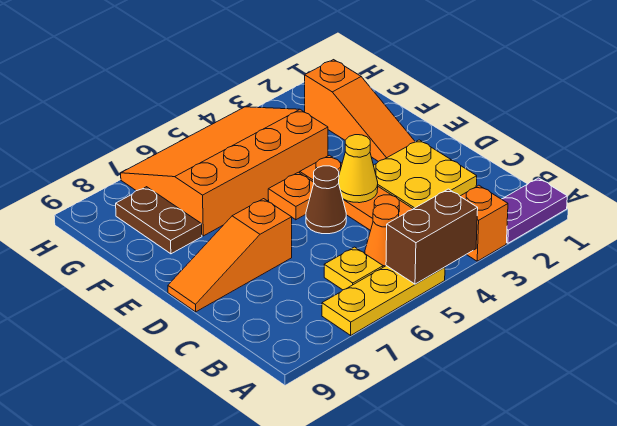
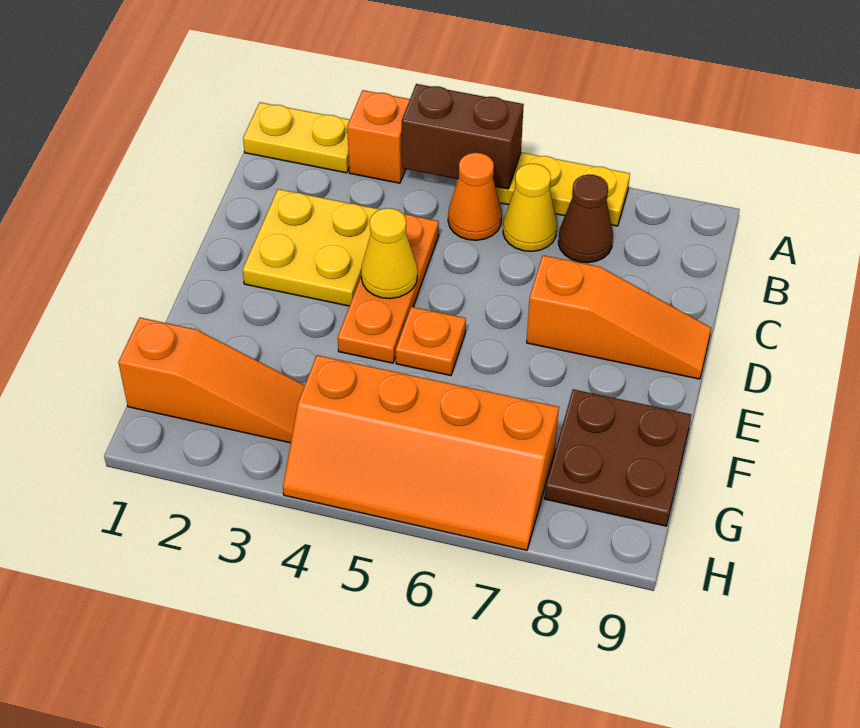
purple plate A1:A2 level 1 -> yellow plate A1:A2 level 1
yellow plate B6 level 1 -> yellow cone B6 level 1
brown cone D5 level 1 -> brown cone B7 level 1
orange slope E2:G2 level 1 top G -> orange slope G1:G3 level 1 top 1
orange slope F4:H7 level 1 top F -> orange slope G4:H7 level 1 top G
brown plate F8:G8 level 1 -> brown plate F8:G9 level 1

